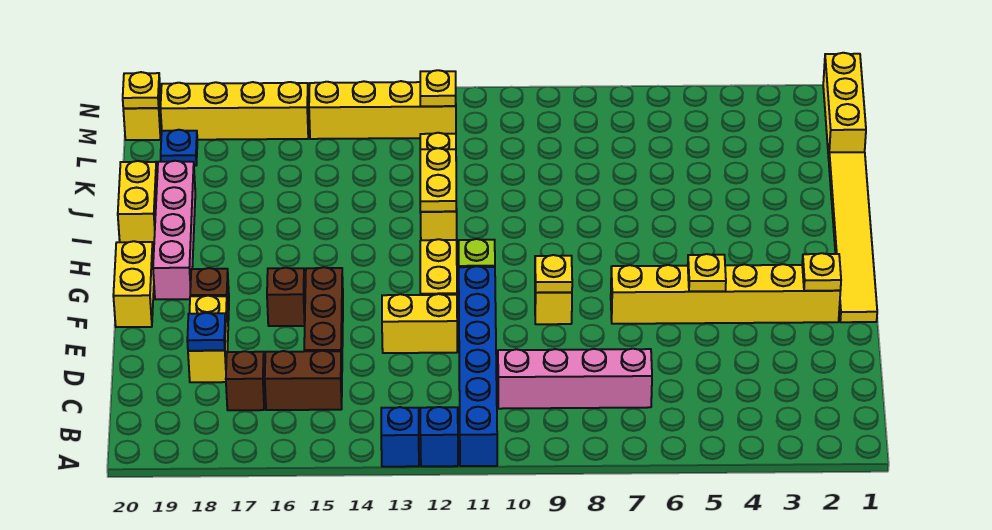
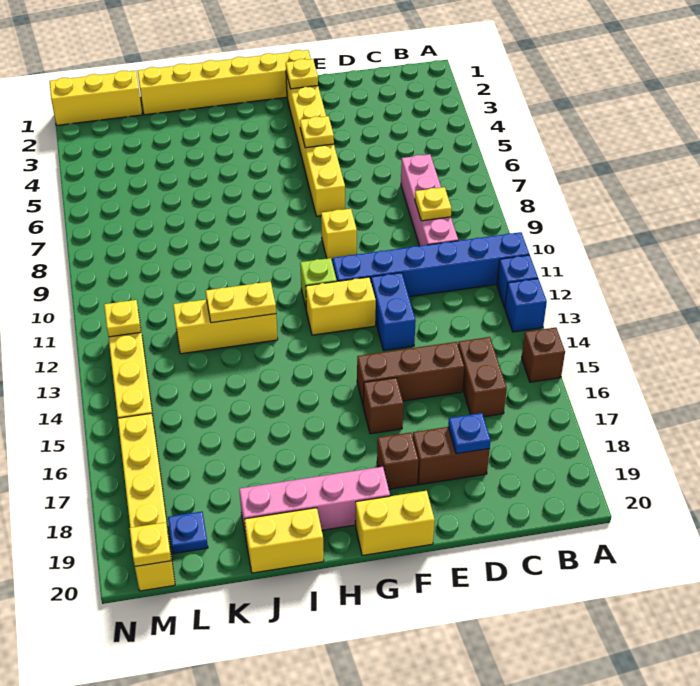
brown brick C17 level 1 -> brown brick A15 level 1
yellow brick D18:E18 level 1 -> brown brick D18:E18 level 1
yellow brick E12:E13 level 1 -> blue brick E12:E13 level 1
yellow tile F1:K1 level 1 -> yellow brick F1:K1 level 1
yellow plate F9 level 2 -> yellow plate C9 level 2

